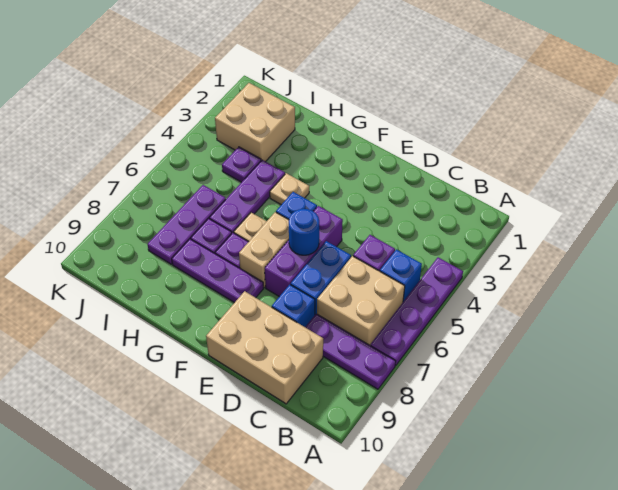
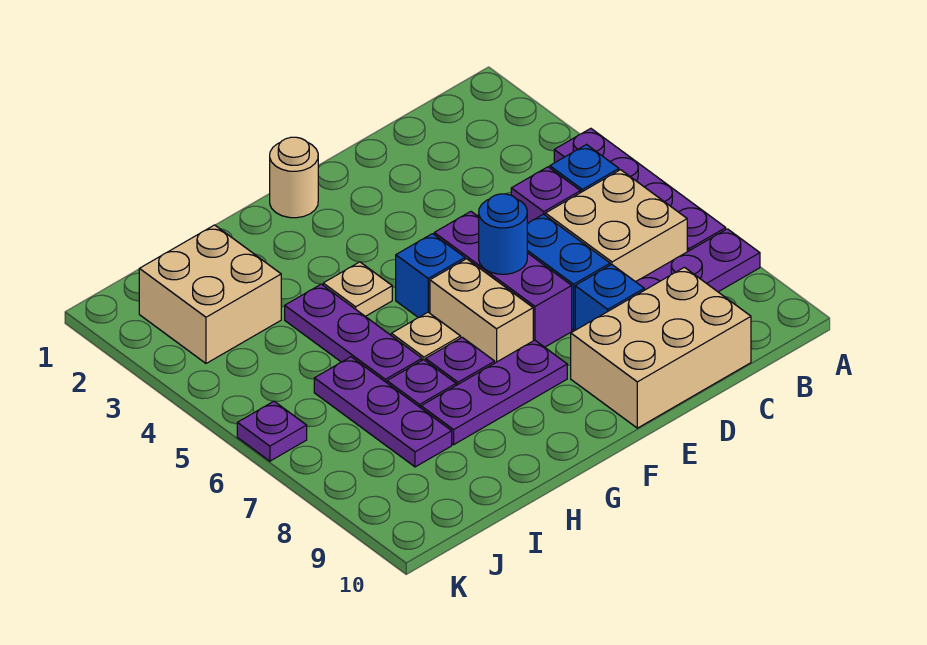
none -> tan round brick F1 level 1
purple plate I4 level 1 -> purple plate K6 level 1

